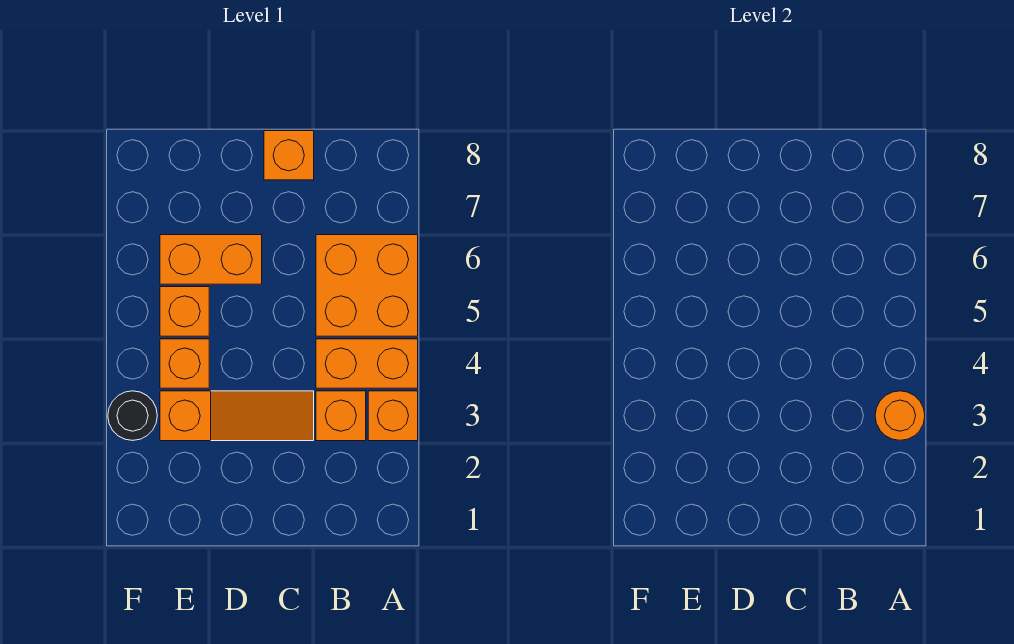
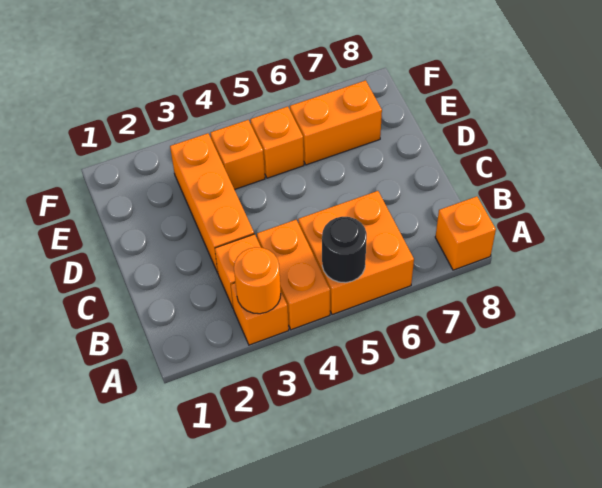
orange slope C3:E3 level 1 top E -> orange brick C3:E3 level 1
orange brick C8 level 1 -> orange brick A8 level 1
orange brick D6:E6 level 1 -> orange brick E6:E7 level 1
black round brick F3 level 1 -> black round brick A5 level 2

